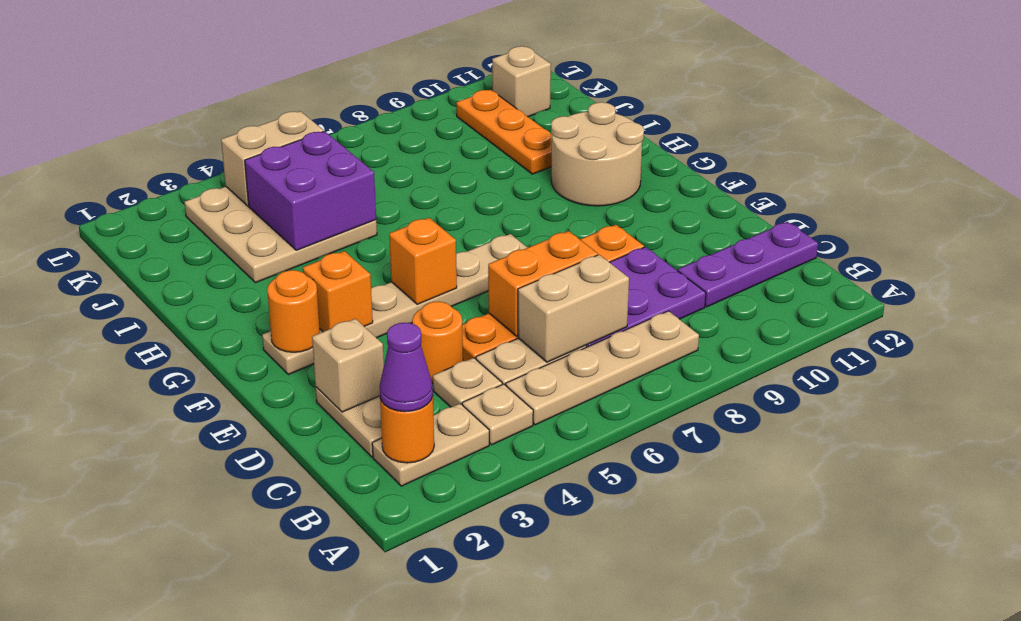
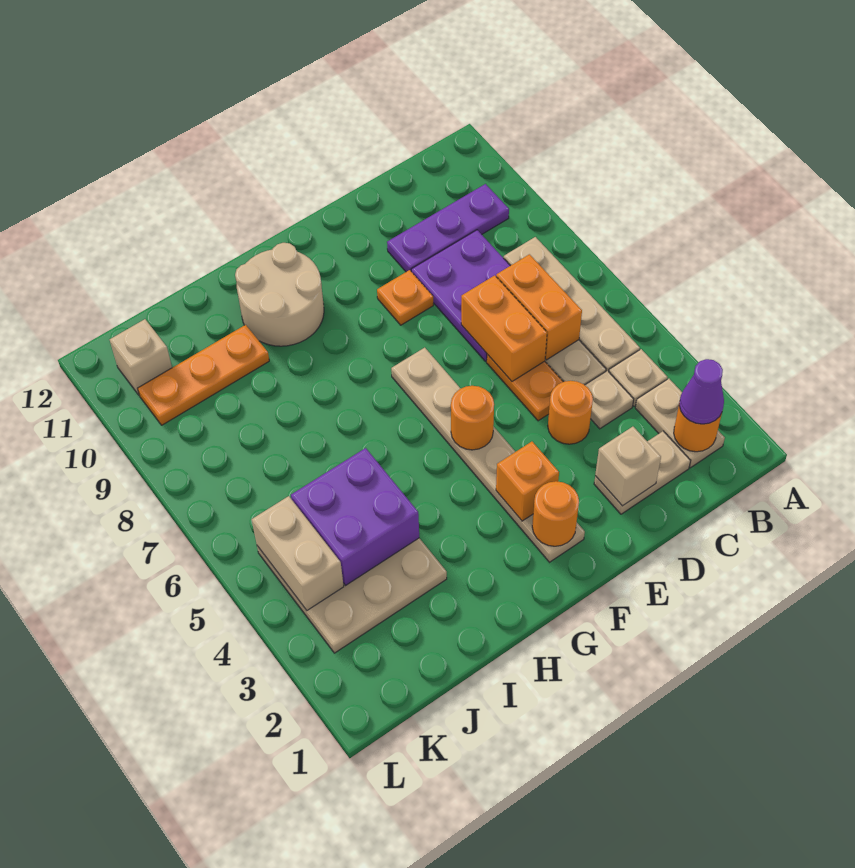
tan brick C6:C7 level 2 -> orange brick C6:C7 level 2
purple plate C10:C12 level 1 -> purple plate B10:D10 level 1
orange brick F5 level 2 -> orange round brick F5 level 2

